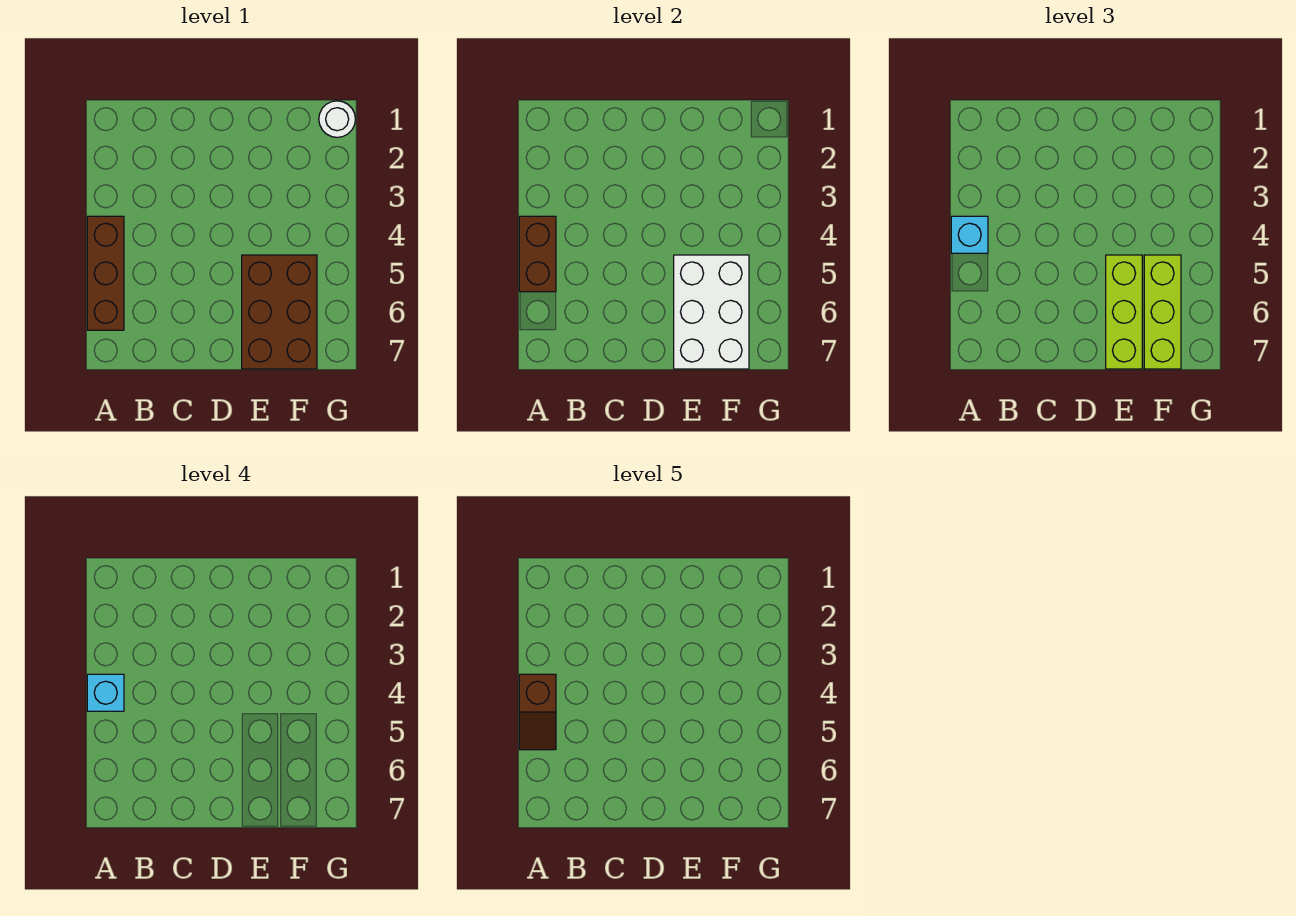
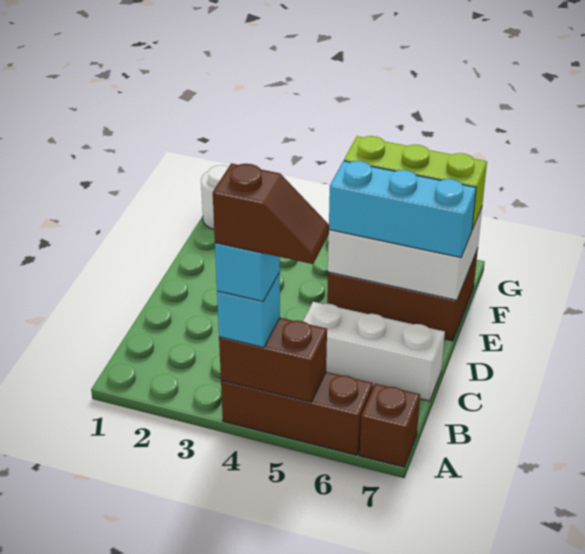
none -> brown brick A7 level 1
none -> white brick C5:C7 level 1
lime brick E5:E7 level 3 -> cyan brick E5:E7 level 3

